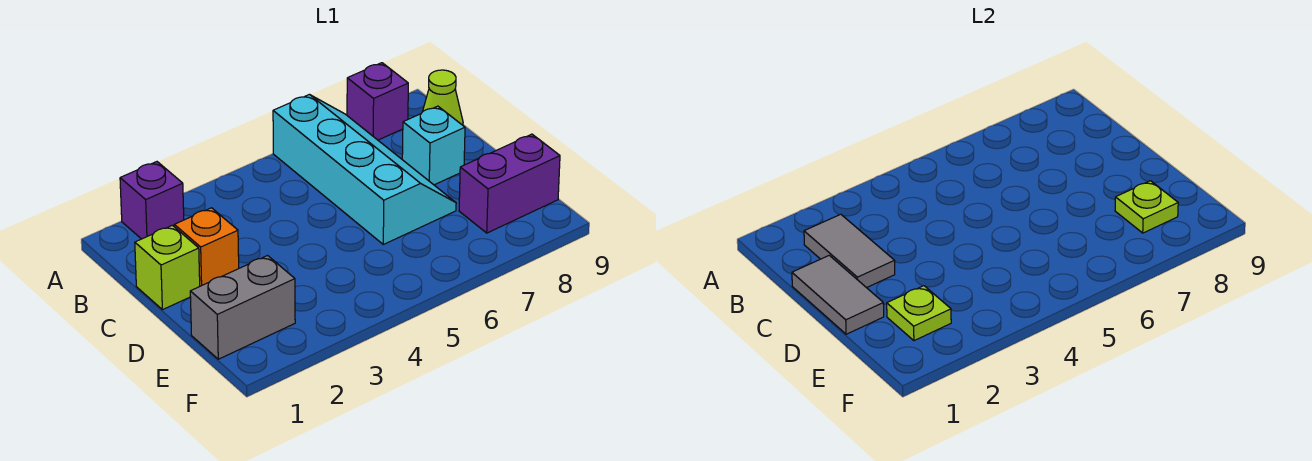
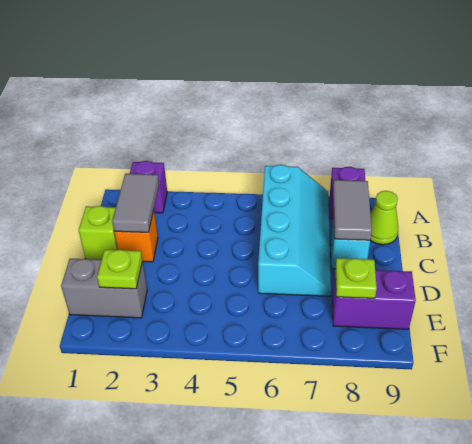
grey tile C1:D1 level 2 -> grey tile B8:C8 level 2

